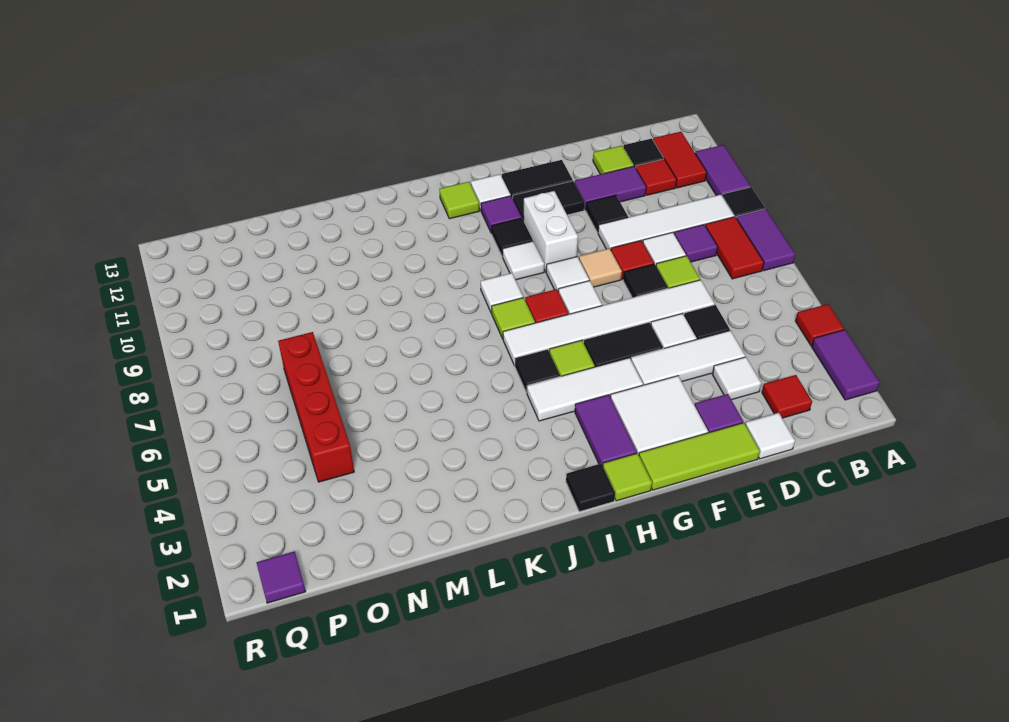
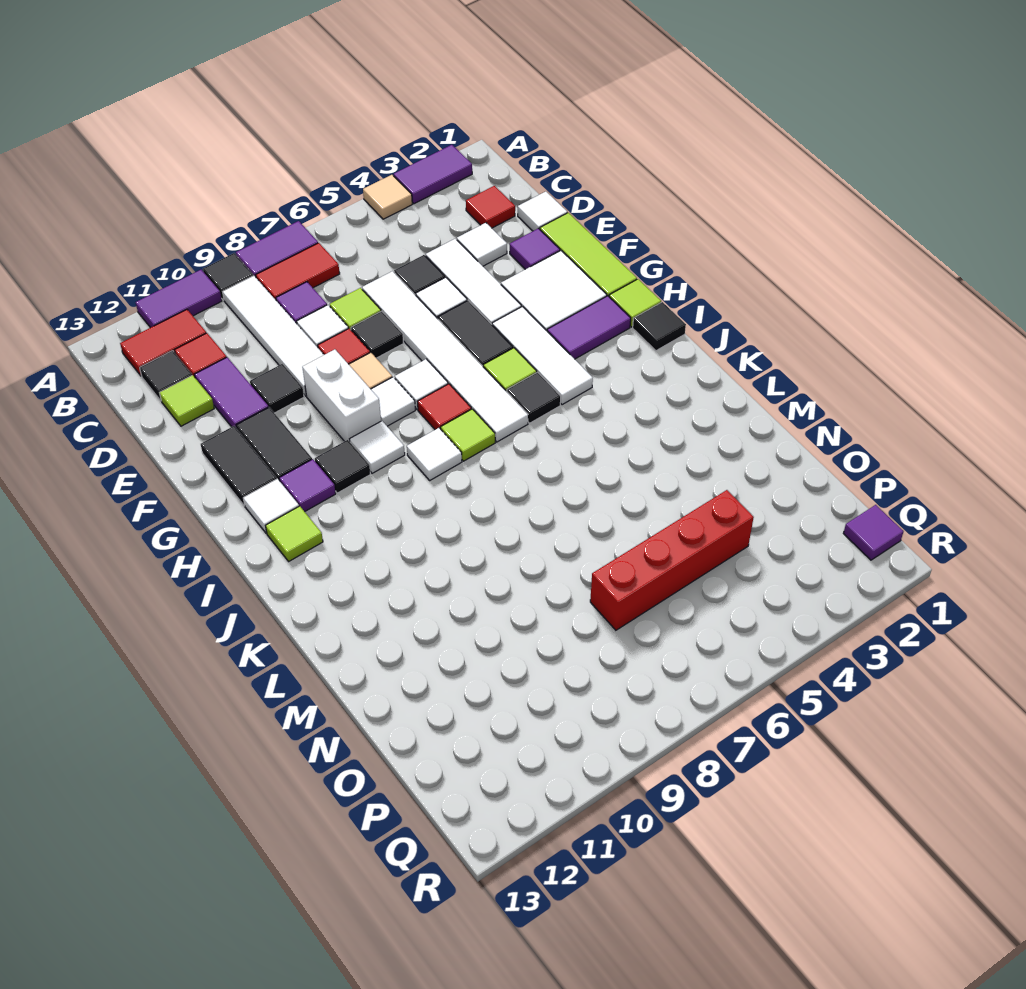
red tile A4 level 1 -> tan tile A4 level 1
white brick G9:G10 level 1 -> white brick F9:G9 level 1

